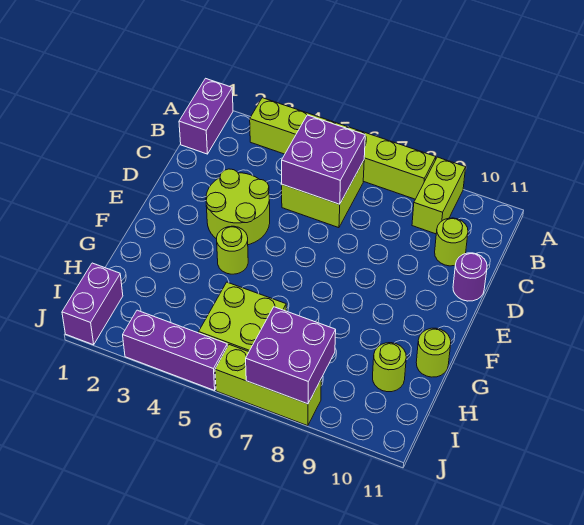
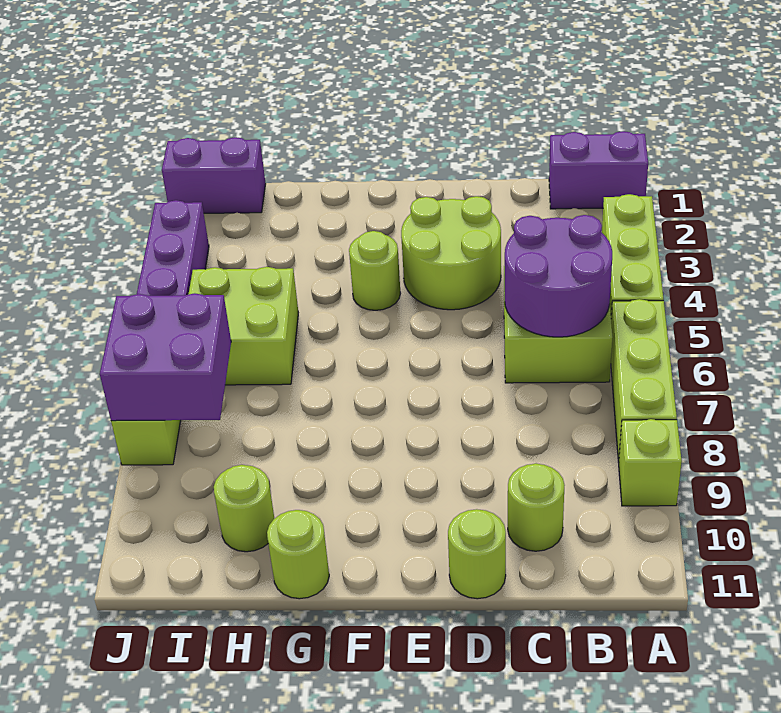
lime brick A9:B9 level 1 -> lime brick A9 level 1
purple brick B5:C6 level 2 -> purple round brick B5:C6 level 2
purple round brick D11 level 1 -> lime round brick D11 level 1

